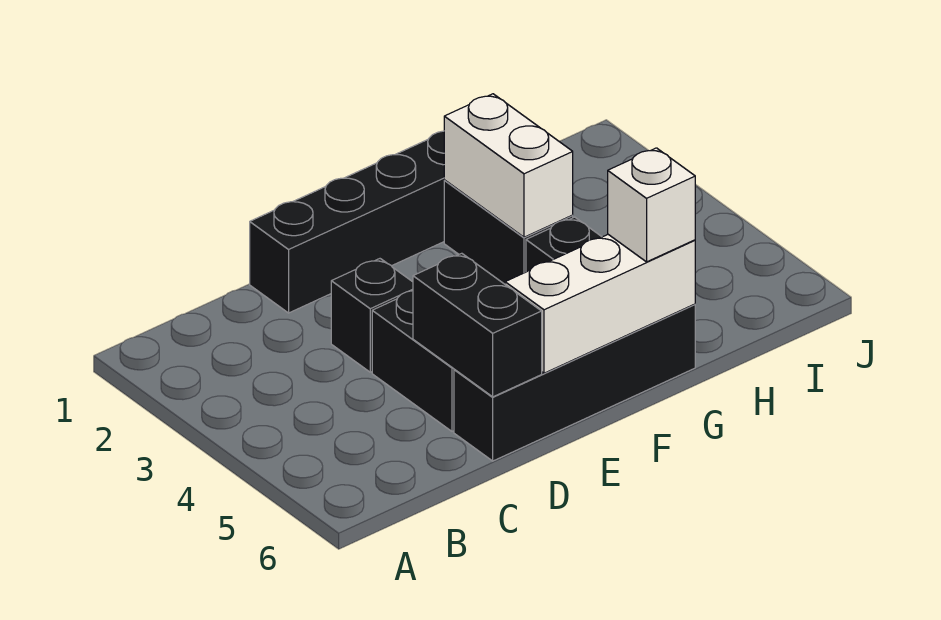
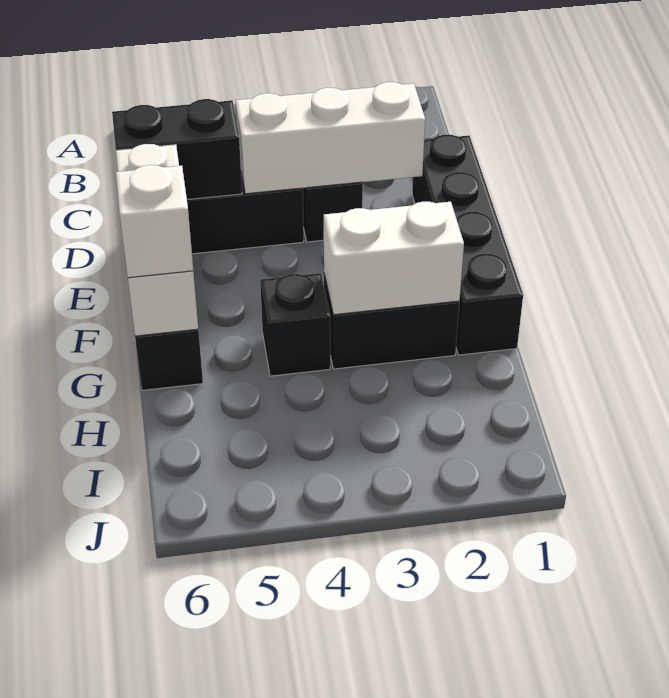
none -> white brick D2:D4 level 2

